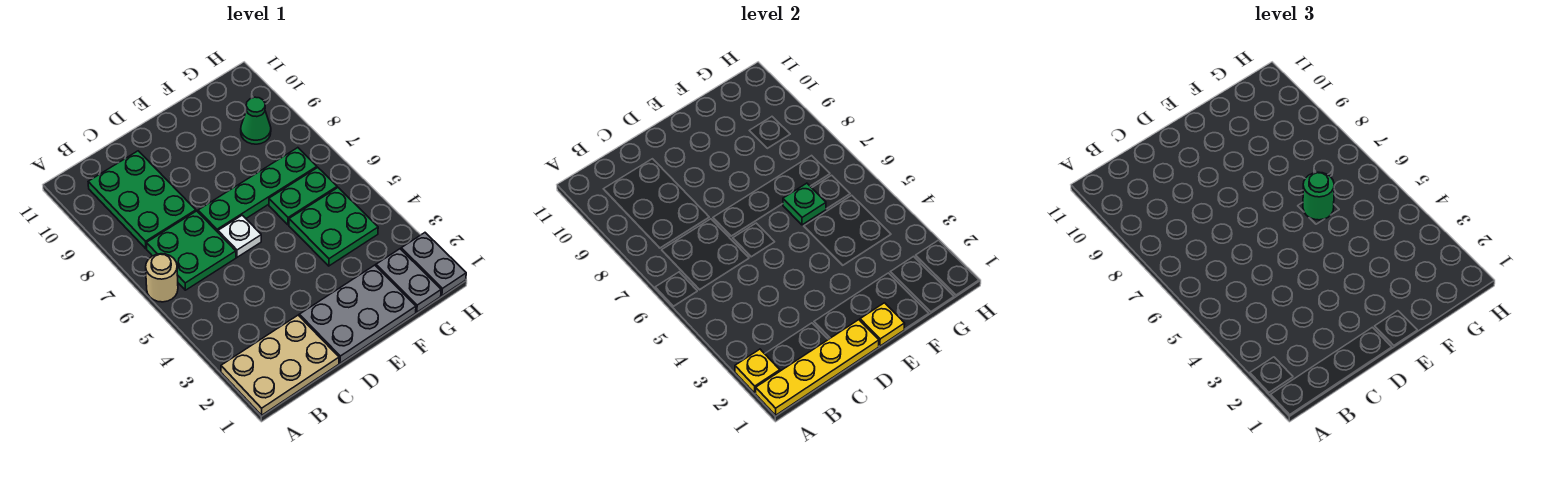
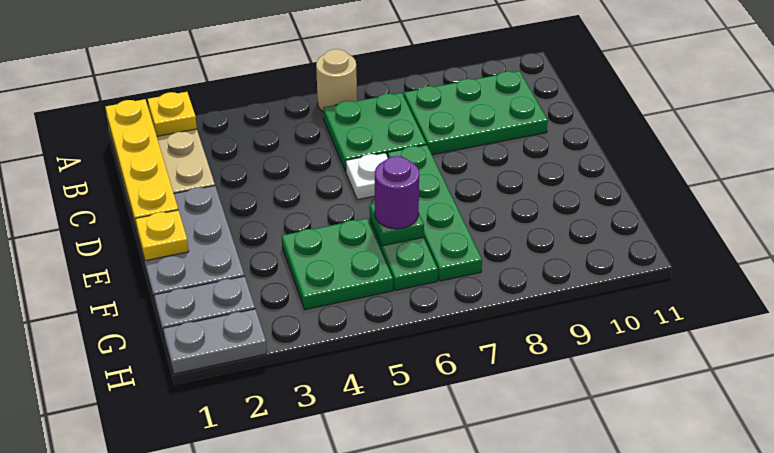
green round brick F6 level 3 -> purple round brick F6 level 3
green cone G9 level 1 -> none

